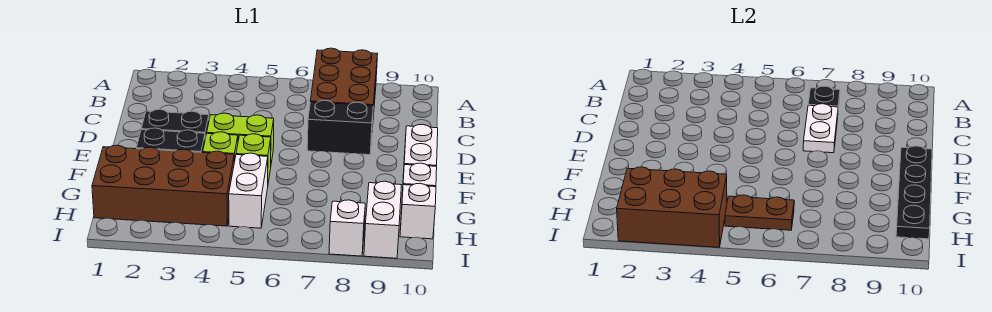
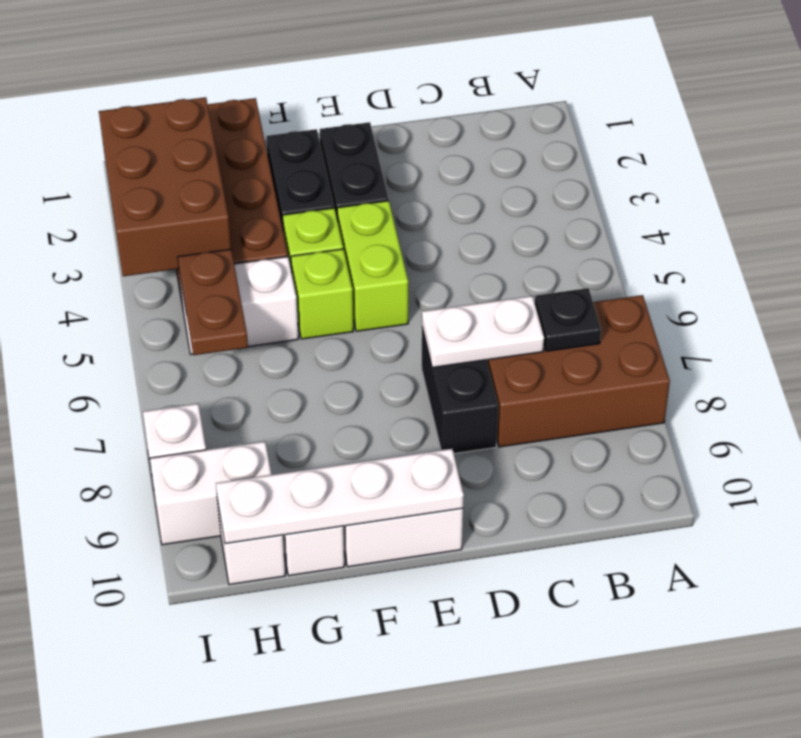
black plate E10:H10 level 2 -> white plate E10:H10 level 2

